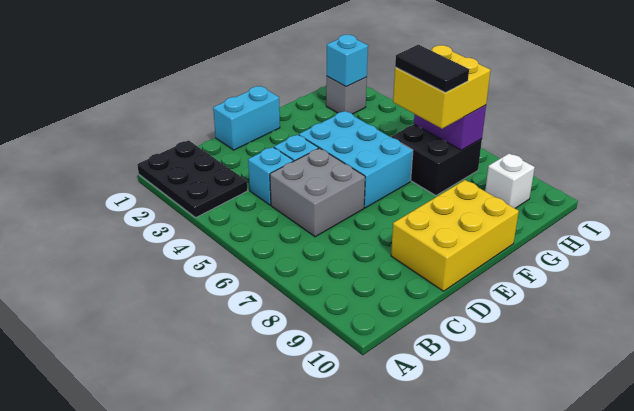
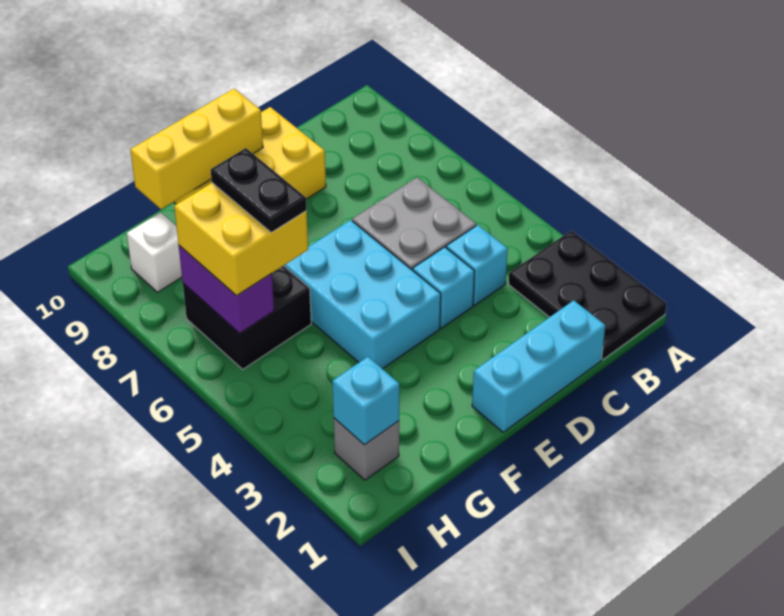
cyan brick D1:E1 level 1 -> cyan brick C1:E1 level 1
none -> yellow brick E10:G10 level 2
black tile G6:G7 level 4 -> black plate G6:G7 level 4

